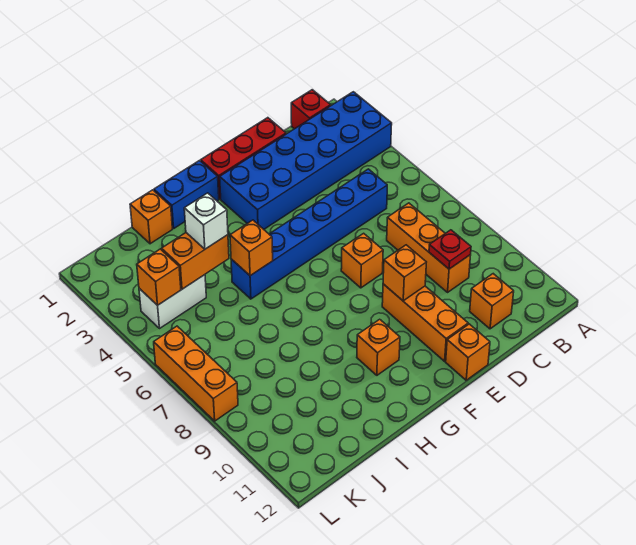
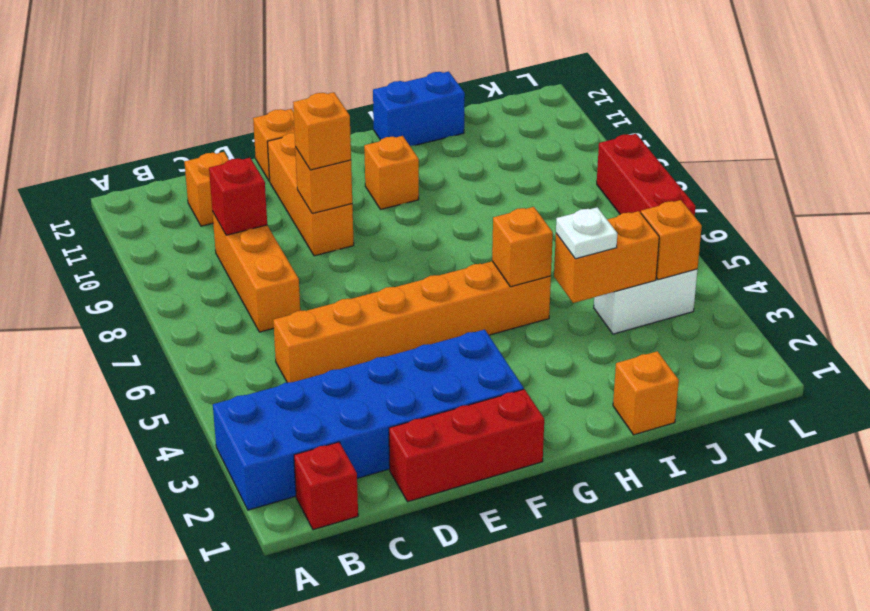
blue brick C5:H5 level 1 -> orange brick C5:H5 level 1
red plate C9 level 2 -> red brick C9 level 2
orange brick E7 level 1 -> orange brick E9 level 3
blue brick G1:H1 level 1 -> blue brick H12:I12 level 1
white brick I4 level 3 -> white plate I4 level 3
orange brick L6:L8 level 1 -> red brick L6:L8 level 1

